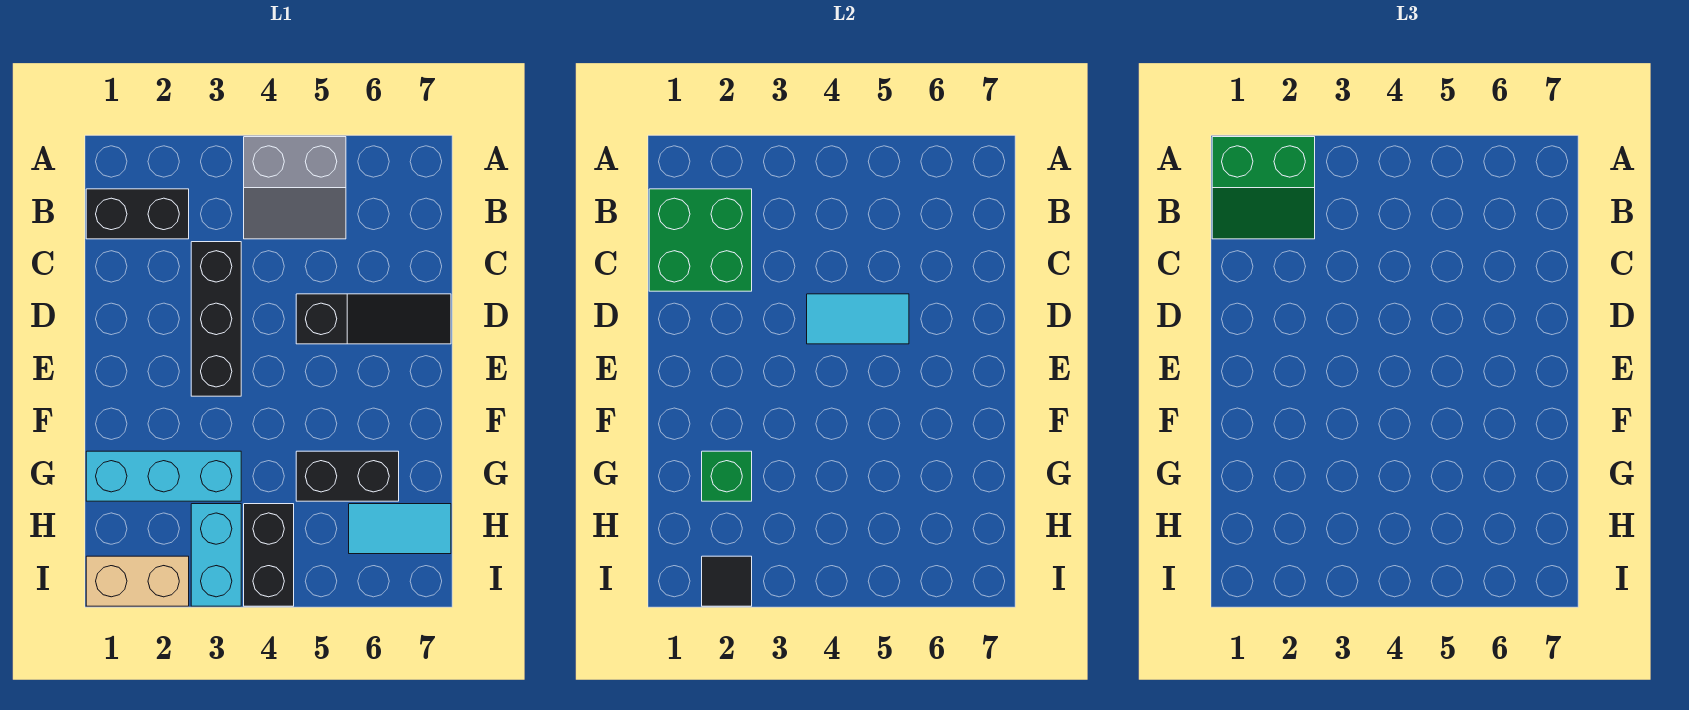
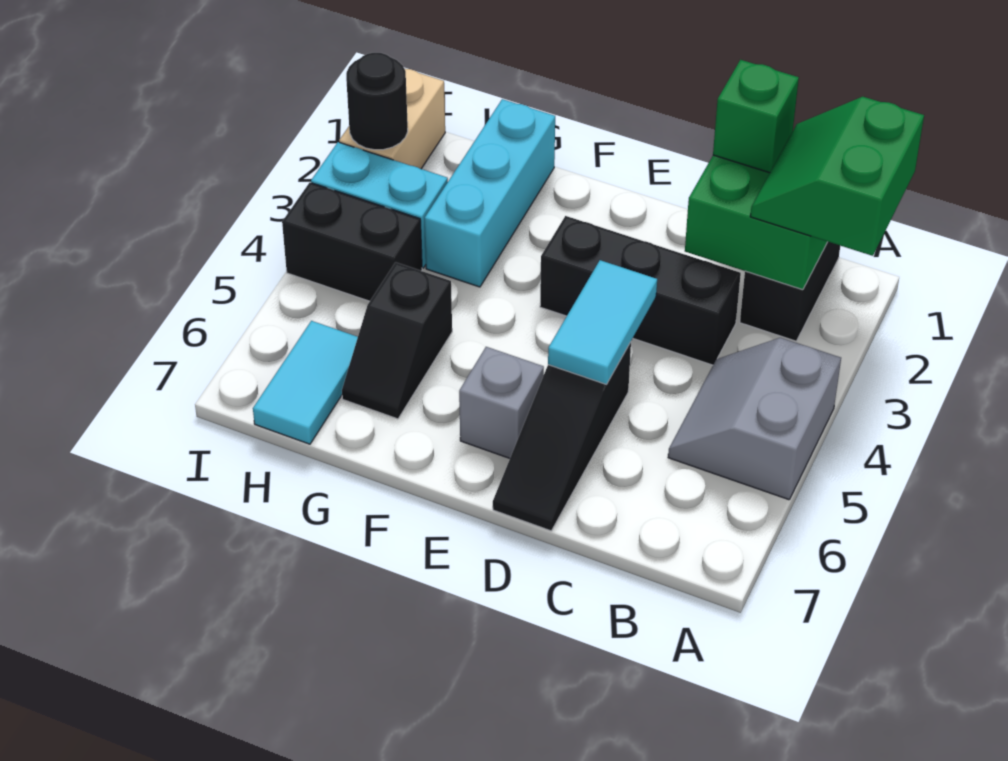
none -> grey brick E6 level 1
green brick G2 level 2 -> green brick C1 level 3
black brick G5:G6 level 1 -> black slope G5:G6 level 1 top 5
black tile I2 level 2 -> black round brick I2 level 2

